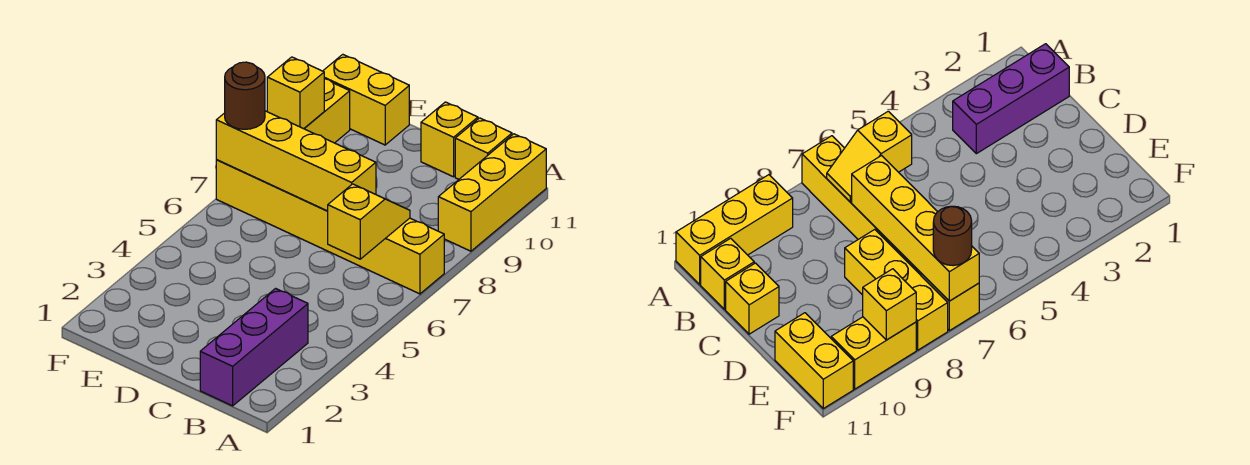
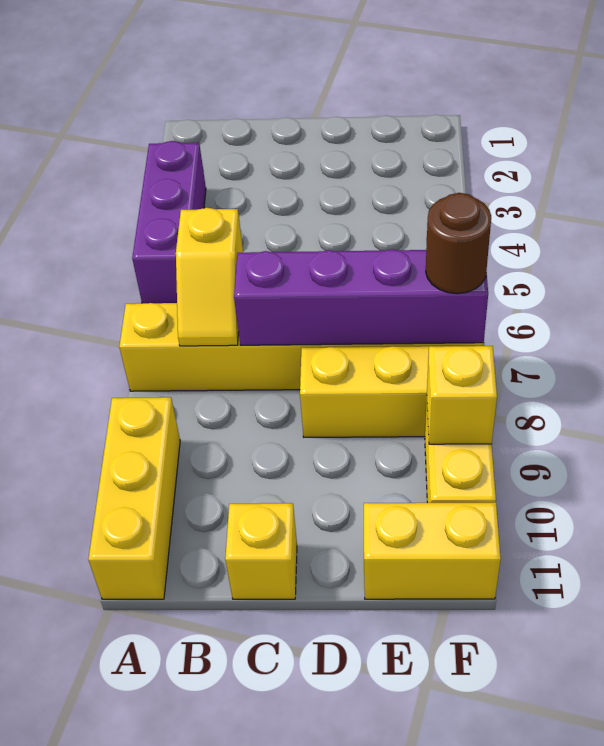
purple brick B1:B3 level 1 -> purple brick A3:A5 level 1
yellow brick B11 level 1 -> none
yellow brick C7:F7 level 2 -> purple brick C7:F7 level 2

